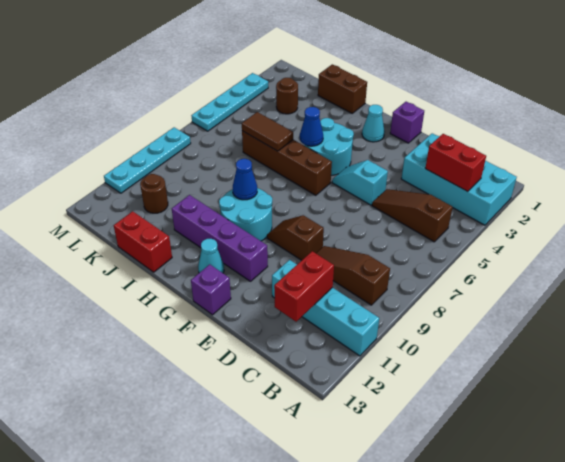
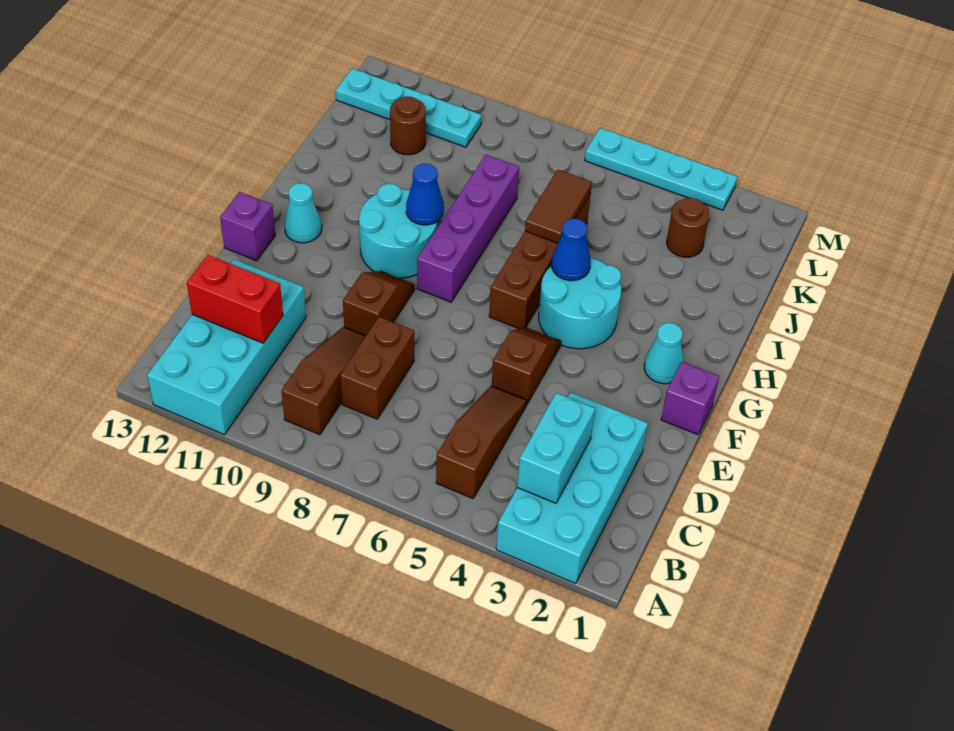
cyan brick A11:D11 level 1 -> cyan brick A11:D12 level 1
red brick B3:C3 level 2 -> cyan brick B3:C3 level 2
cyan slope E5:F5 level 1 top E -> brown slope E5:F5 level 1 top E
purple brick F11:I11 level 1 -> purple brick G8:J8 level 1
brown brick I1:J1 level 1 -> brown brick C8:D8 level 1
red brick I13:J13 level 1 -> none
cyan plate M8:M11 level 1 -> cyan plate L10:L13 level 1

